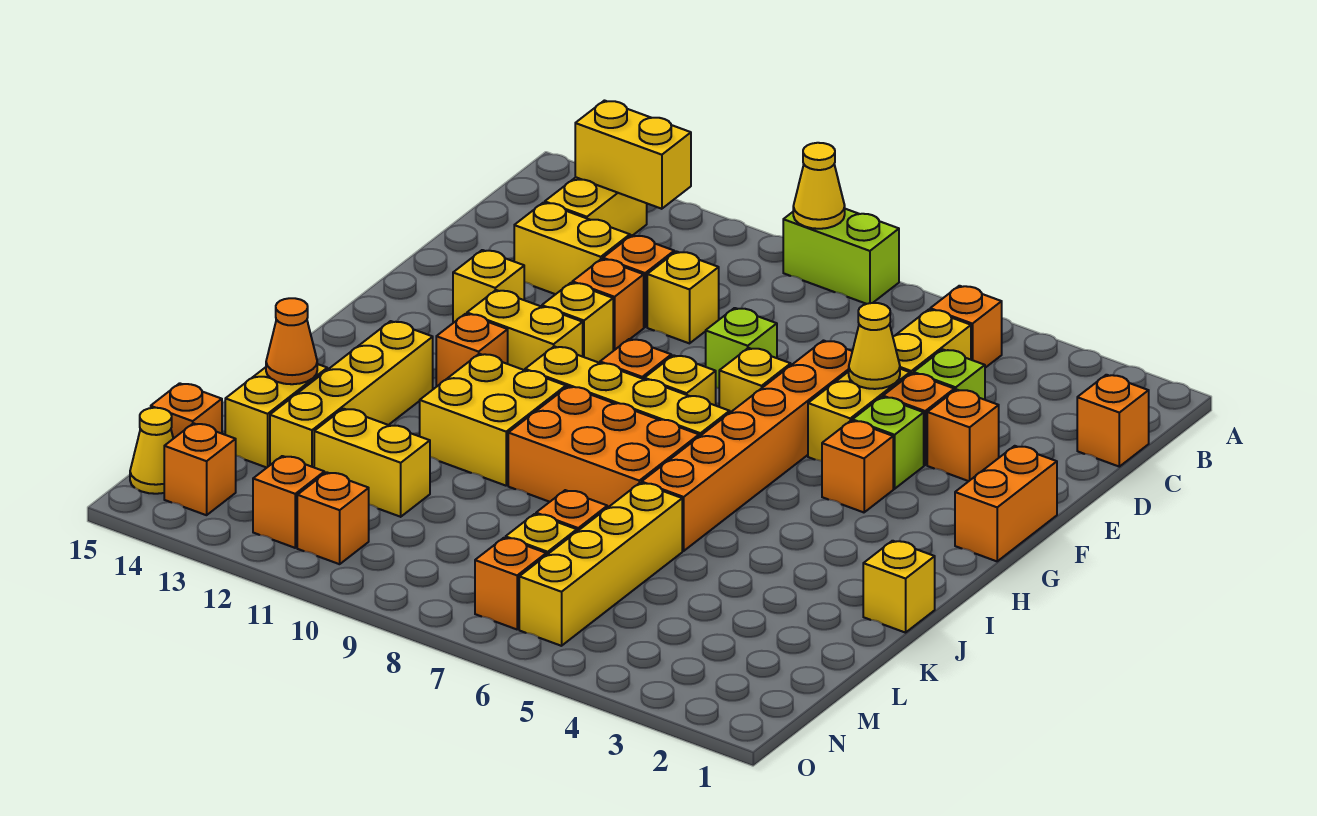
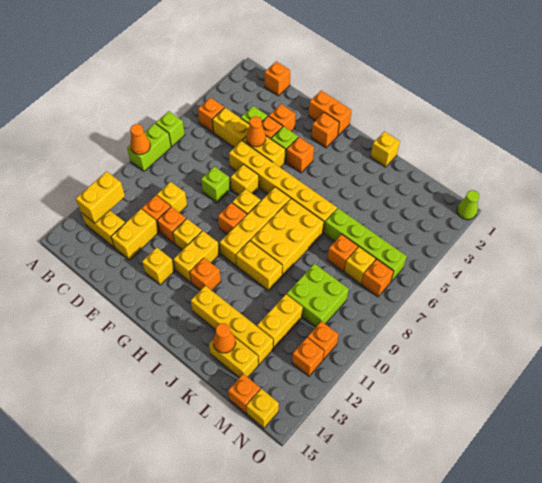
none -> lime brick A7 level 1
yellow cone A9 level 2 -> orange cone A9 level 2
yellow cone E5 level 2 -> orange cone E5 level 2
orange brick E6:J6 level 1 -> yellow brick E6:J6 level 1
orange brick I7:J9 level 1 -> yellow brick I7:J9 level 1
yellow brick I10:J11 level 1 -> yellow brick I10:J10 level 1
yellow brick K6:N6 level 1 -> lime brick K6:N6 level 1
none -> lime brick L9:M10 level 1
orange brick N14 level 1 -> orange brick G2 level 1
yellow cone N15 level 1 -> yellow brick N15 level 1
none -> lime cone O1 level 1

